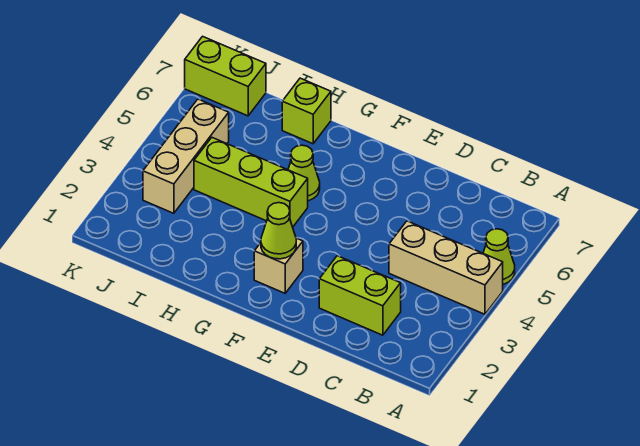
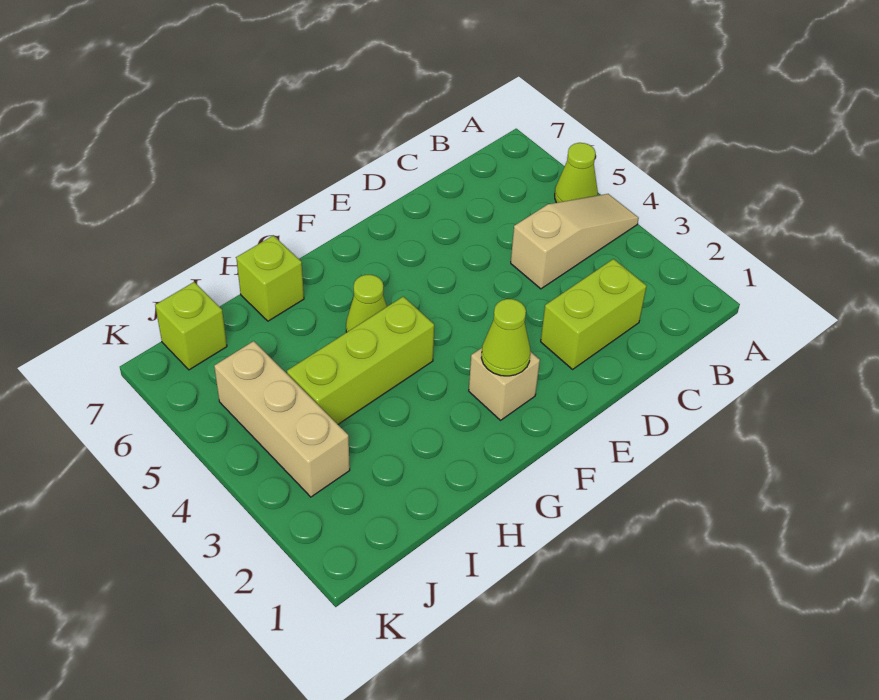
tan brick A4:C4 level 1 -> tan slope A4:C4 level 1 top C
lime brick J7:K7 level 1 -> lime brick J7 level 1

